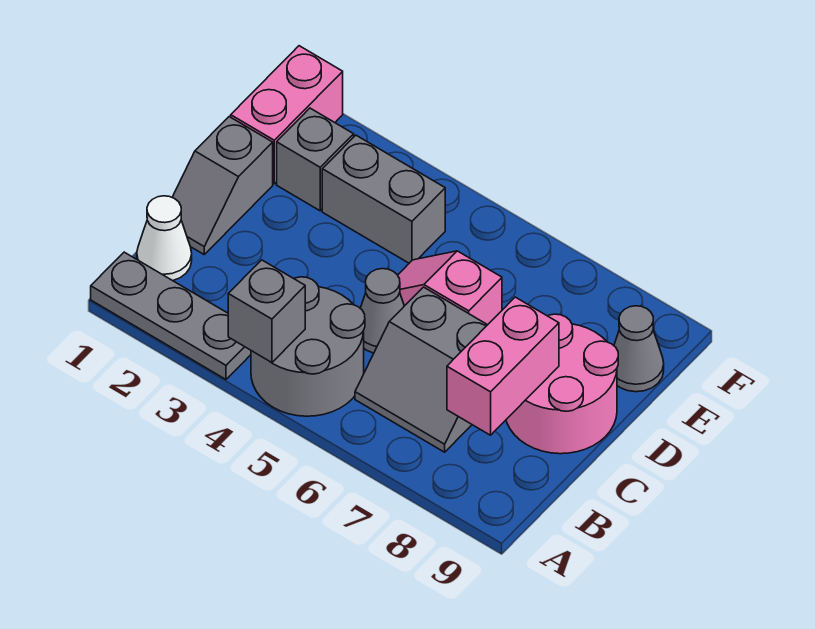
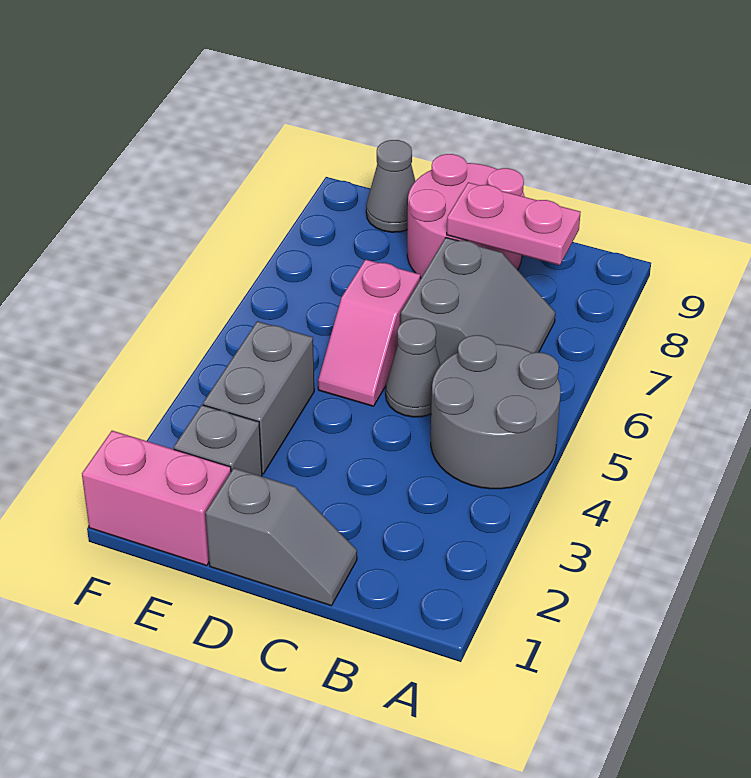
grey plate A1:A3 level 1 -> none
grey brick A4 level 2 -> none
white cone B1 level 1 -> none
pink brick B8:C8 level 2 -> pink plate B8:C8 level 2

